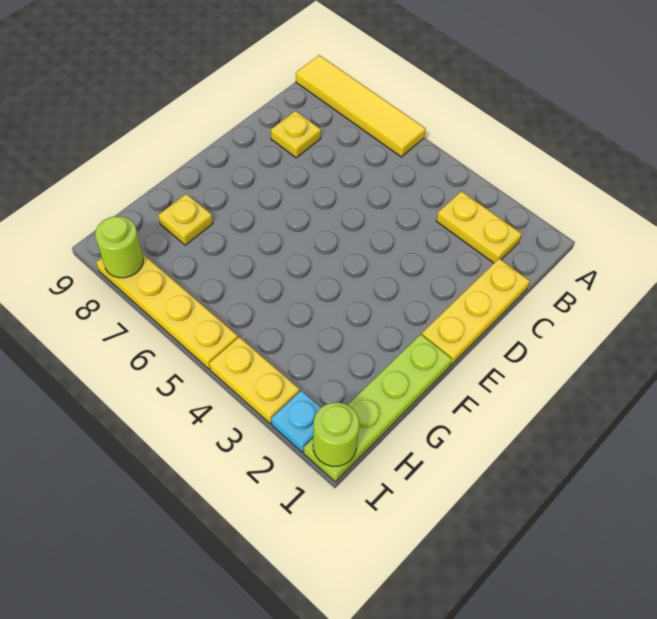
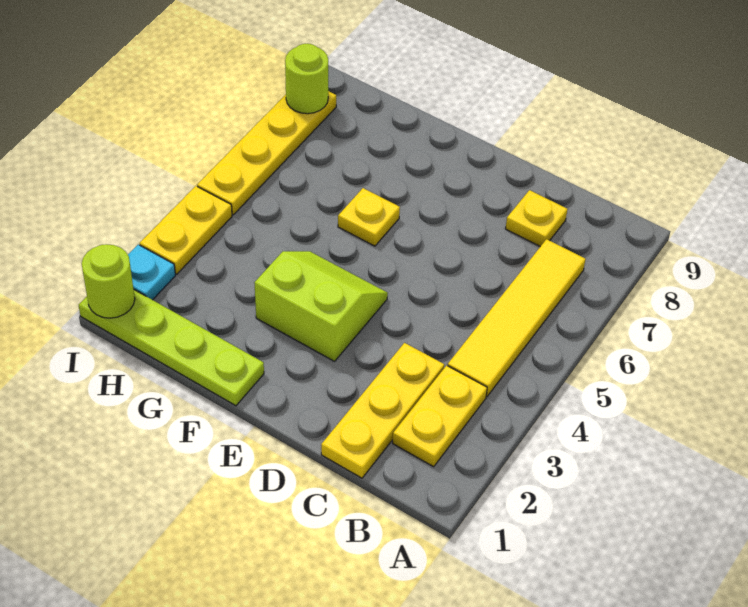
yellow tile A6:A9 level 1 -> yellow tile B4:B7 level 1
yellow plate C1:E1 level 1 -> yellow plate C1:C3 level 1
none -> lime slope E3:F4 level 1 top 3
yellow plate G8 level 1 -> yellow plate F6 level 1

